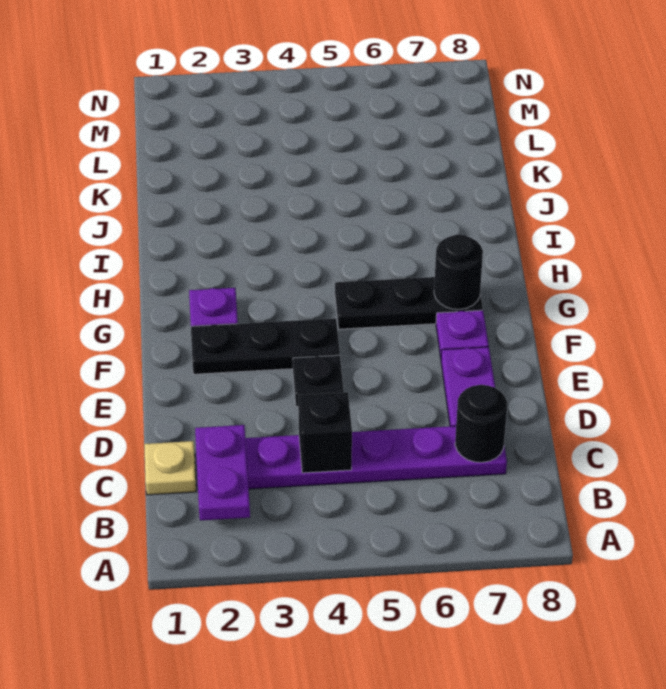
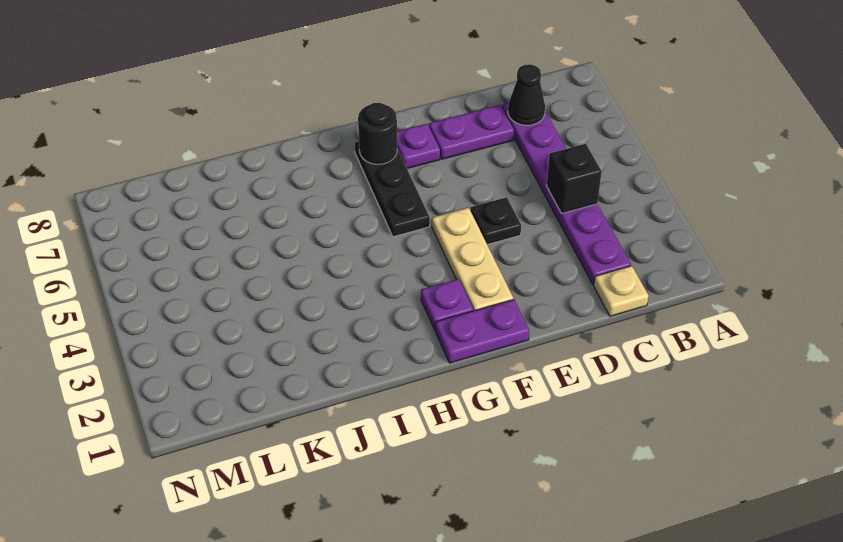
purple plate B2:C2 level 2 -> purple plate F1:G1 level 1
black round brick C7 level 2 -> black cone C7 level 2
black plate F2:F4 level 1 -> tan plate F2:F4 level 1

